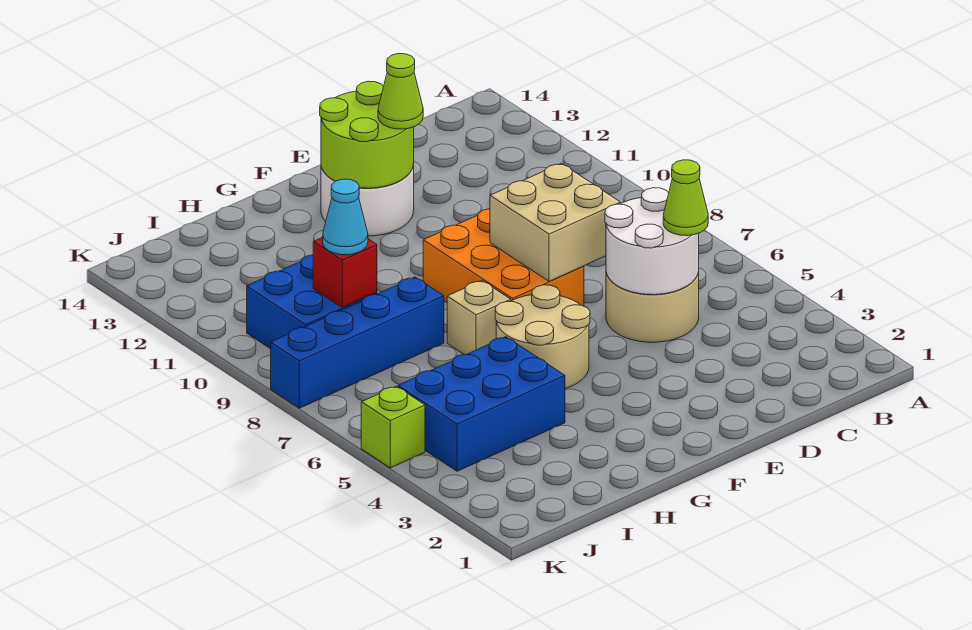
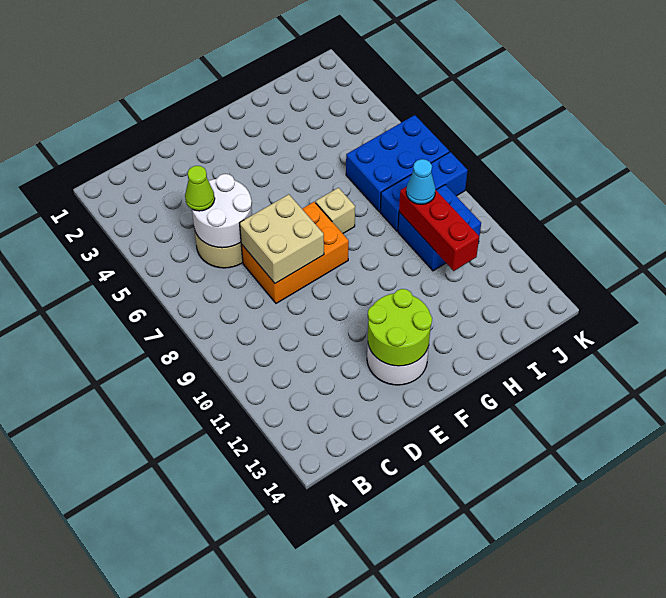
orange brick E7:F9 level 1 -> orange brick D7:F8 level 1
lime cone E12 level 3 -> none
tan round brick F5:G6 level 1 -> none
blue brick H4:J5 level 1 -> blue brick I6:K7 level 1
blue brick H8:K8 level 1 -> blue brick I8:K8 level 1
red brick I9 level 2 -> red brick I9:I11 level 2
lime brick K5 level 1 -> none

